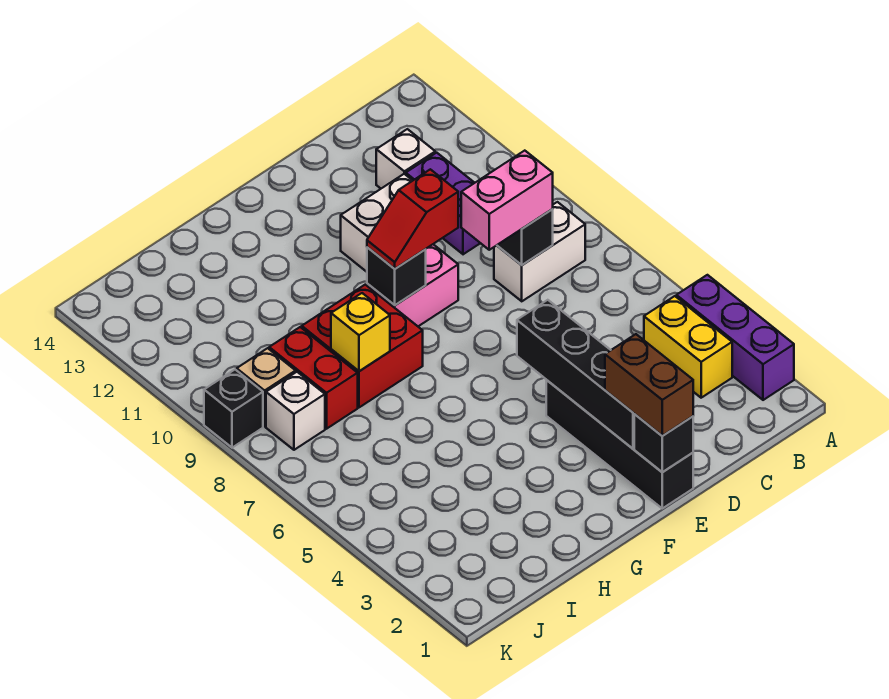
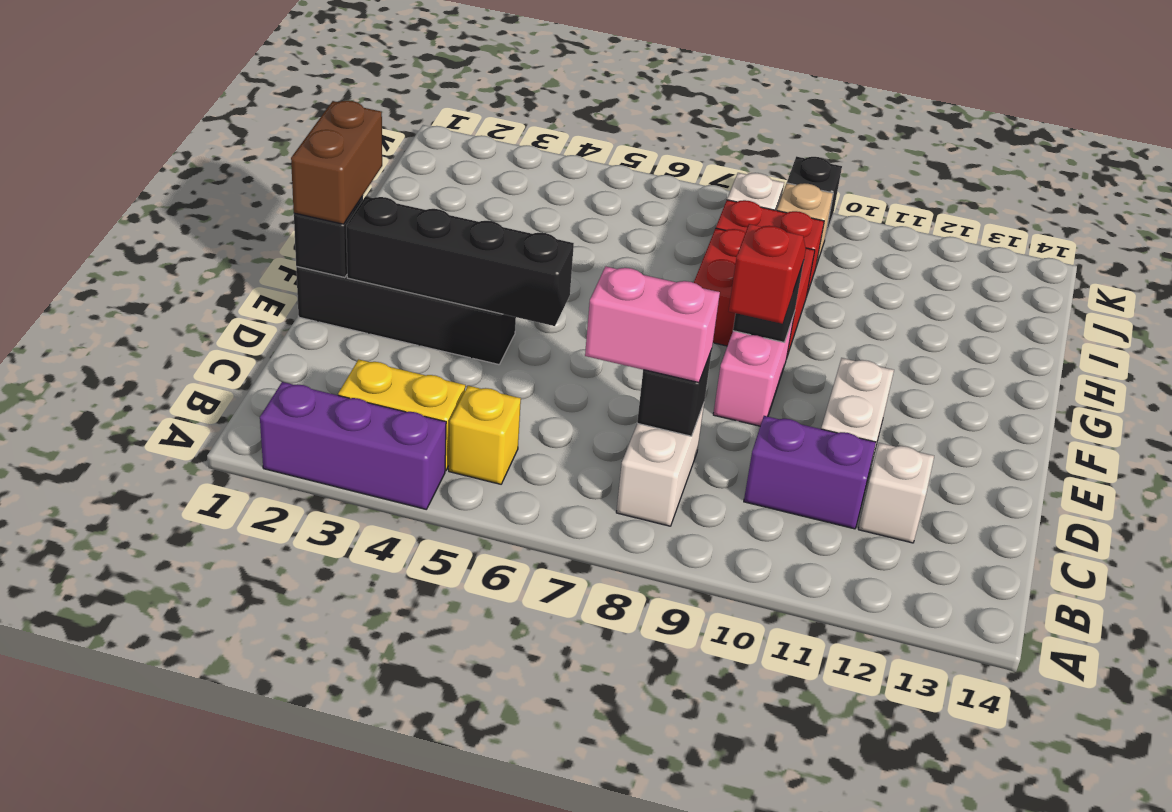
pink brick C8:D8 level 3 -> pink brick C7:C8 level 3
brown brick E1:E2 level 3 -> brown brick E1:F1 level 3
yellow brick H8 level 2 -> yellow brick B5 level 1

